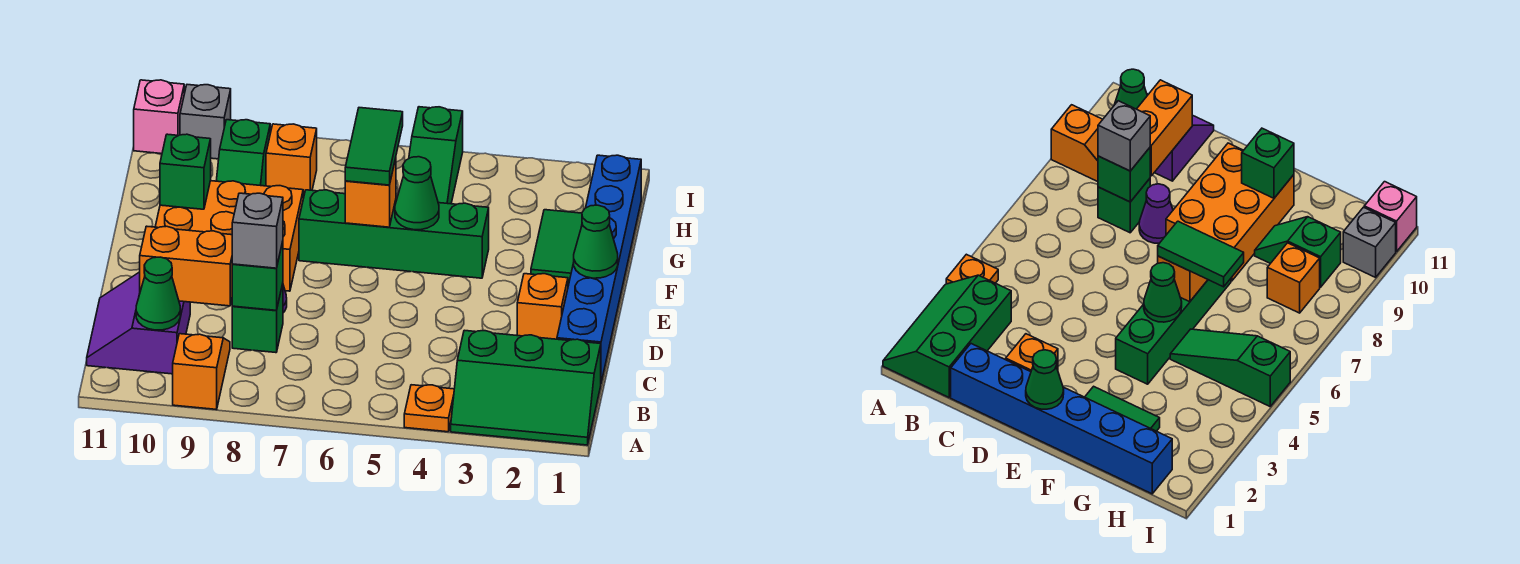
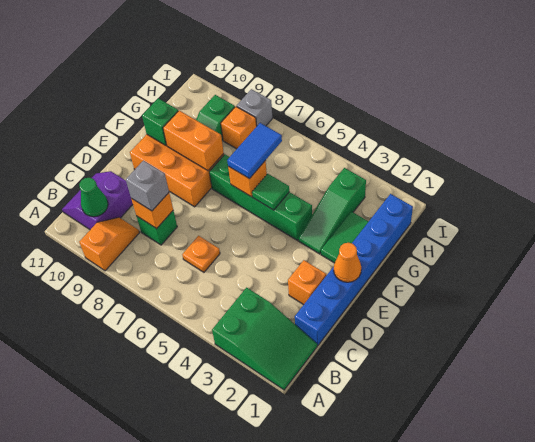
green slope A1:B3 level 1 top B -> green slope A1:B3 level 1 top 3
orange plate A4 level 1 -> orange plate C6 level 1
green brick C8 level 2 -> orange brick C8 level 2
orange brick C9:C10 level 2 -> orange brick F8:F9 level 2
purple cone D8 level 1 -> none
green cone E1 level 2 -> orange cone E1 level 2
green cone F5 level 2 -> green tile F5 level 2
green tile F6:G6 level 3 -> blue tile F6:G6 level 3
green slope G5:I5 level 1 top I -> green slope F3:H3 level 1 top H
grey brick I10 level 1 -> grey brick I8 level 1
pink brick I11 level 1 -> none

